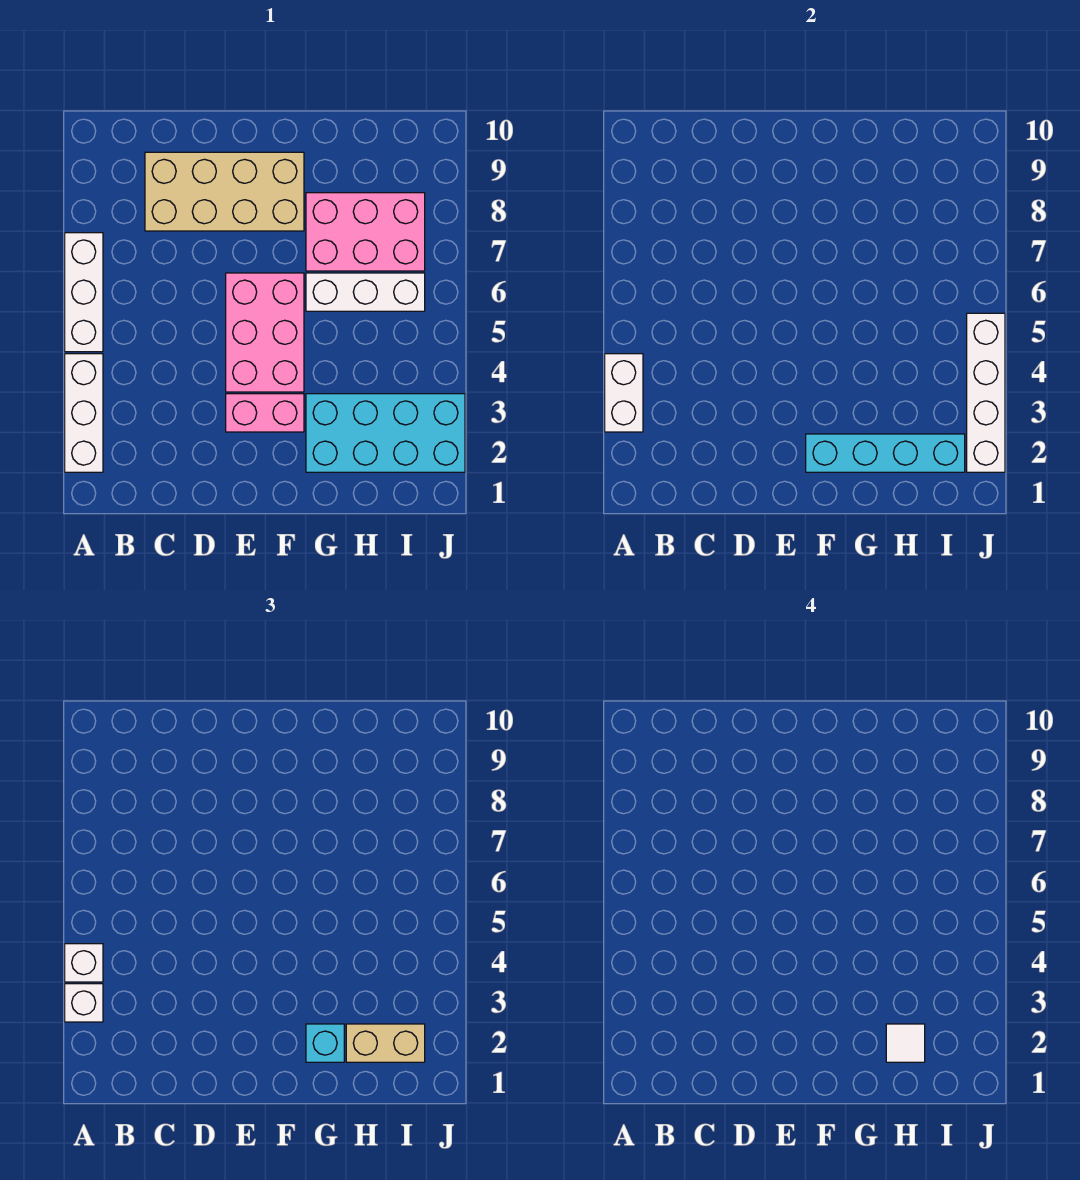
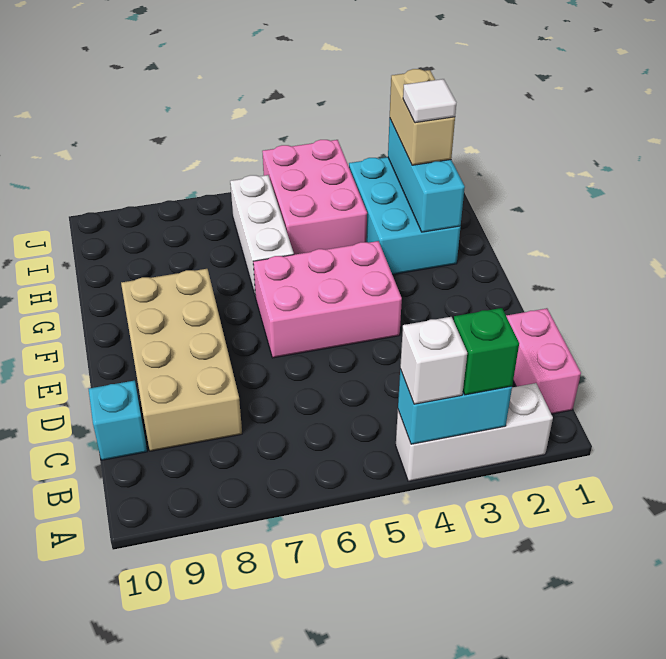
white brick A3:A4 level 2 -> cyan brick A3:A4 level 2
white brick A3 level 3 -> green brick A3 level 3
white brick A5:A7 level 1 -> none
pink brick E3:F3 level 1 -> pink brick B1:C1 level 1
cyan brick F2:I2 level 2 -> cyan brick G2:I2 level 2
cyan brick G2:J3 level 1 -> cyan brick G2:I3 level 1
cyan brick G2 level 3 -> cyan brick C10 level 1
pink brick G7:I8 level 1 -> pink brick H4:J5 level 1
white brick J2:J5 level 2 -> none

